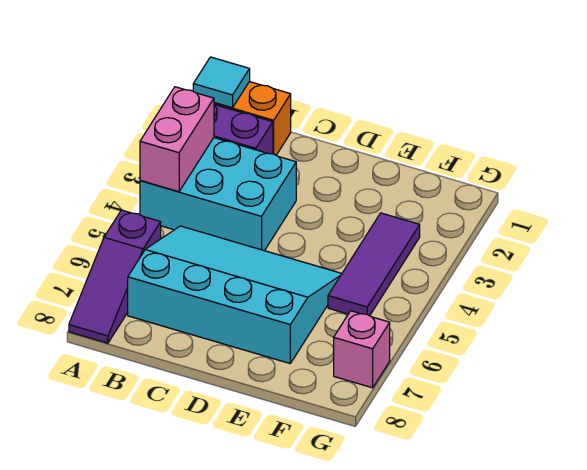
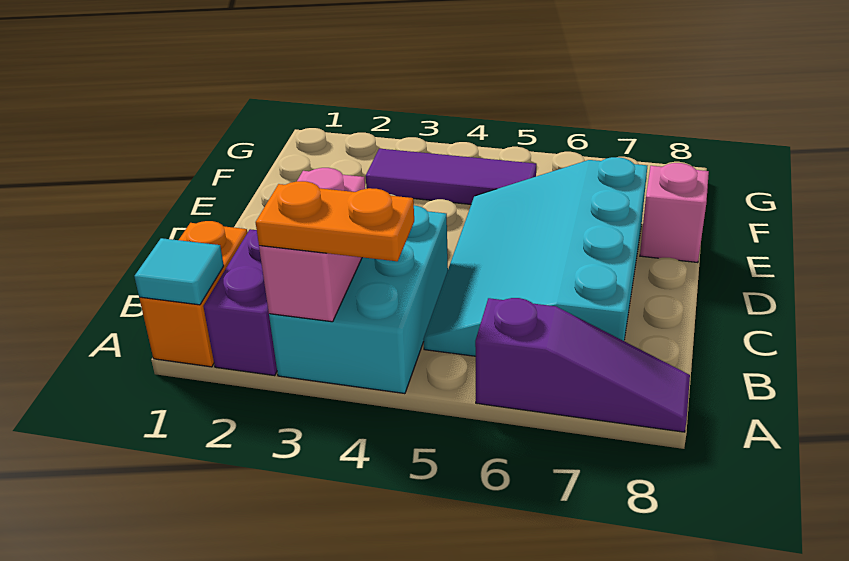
pink brick A3:A4 level 2 -> pink brick A3:B3 level 2
none -> orange plate A3:A4 level 3
pink brick G7 level 1 -> pink brick E8 level 1

